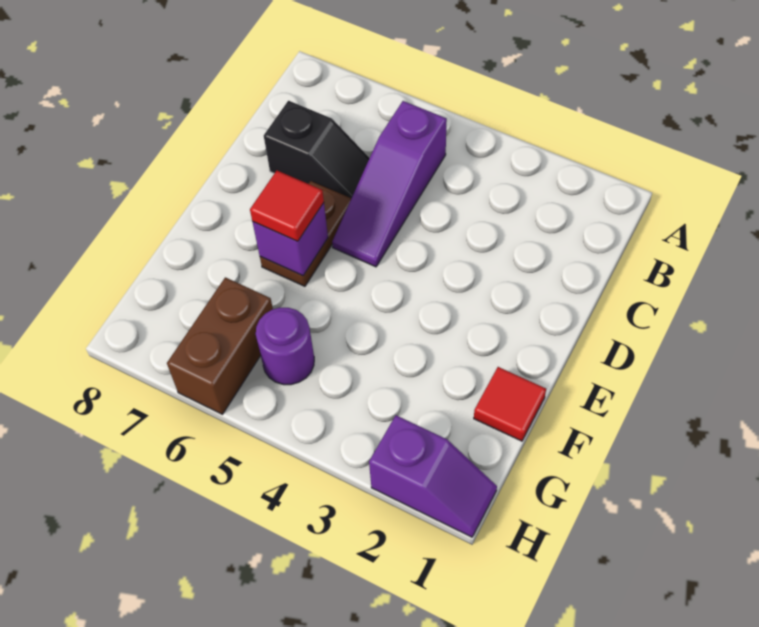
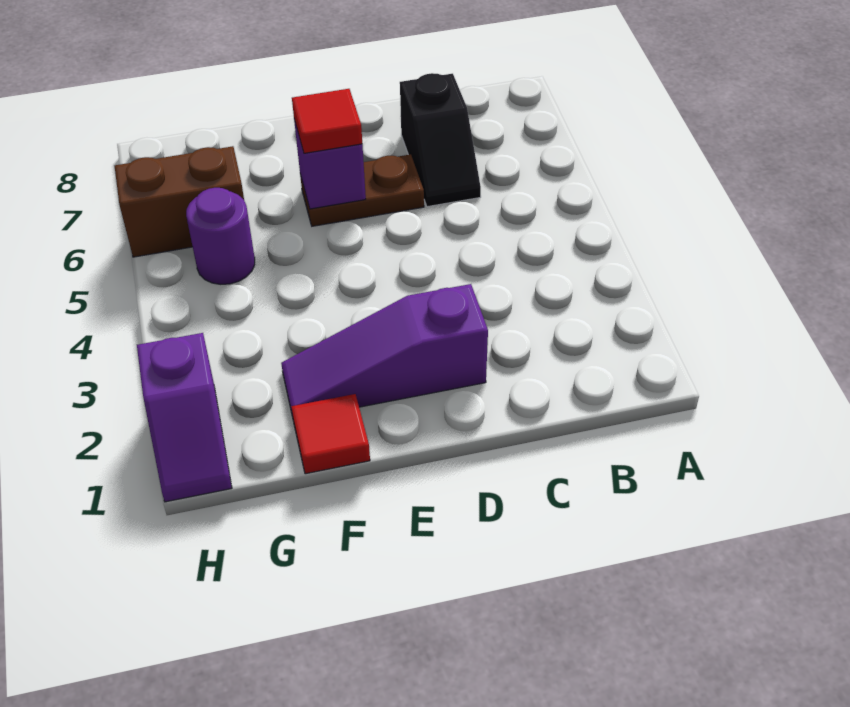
purple slope B5:D5 level 1 top B -> purple slope D2:F2 level 1 top D

